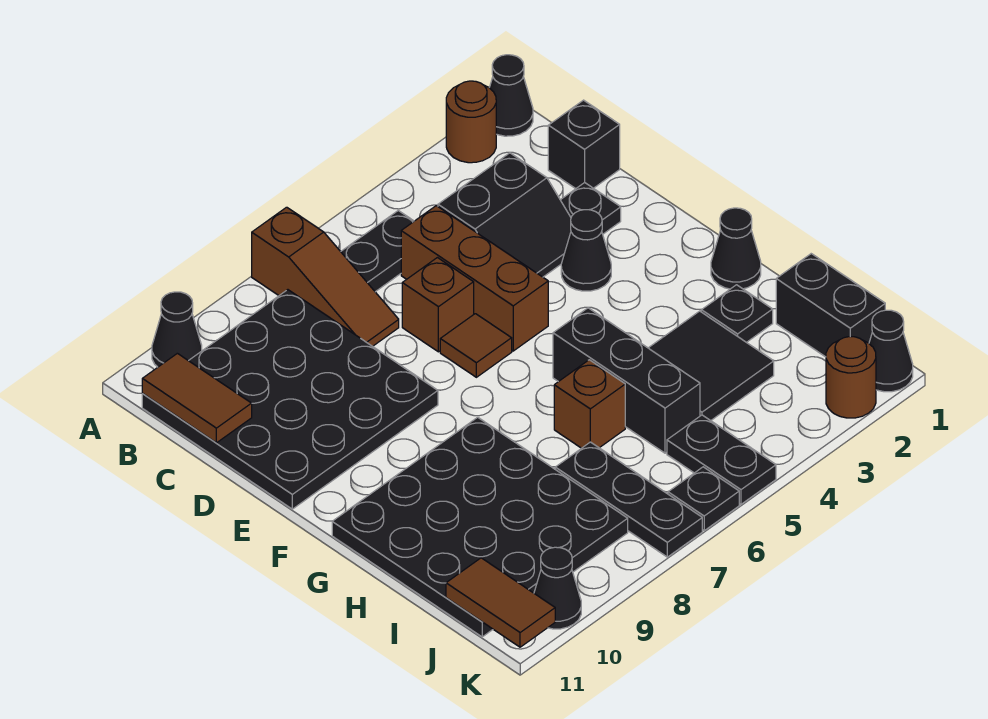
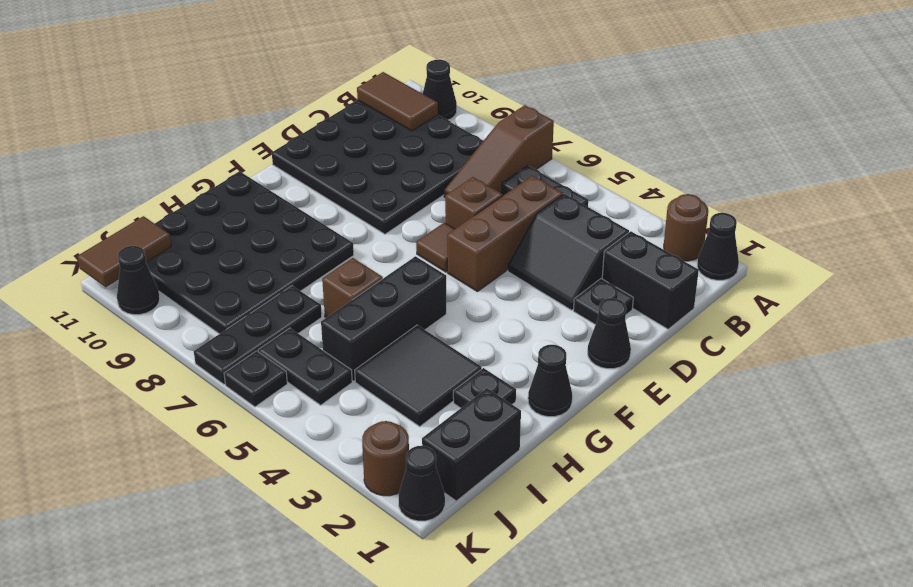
brown tile B11:C11 level 2 -> brown tile B10:B11 level 2
black brick C1 level 1 -> black brick C1:C2 level 1
black cone E3 level 1 -> black cone E1 level 1
black plate J5:K5 level 1 -> black plate J5:J6 level 1

